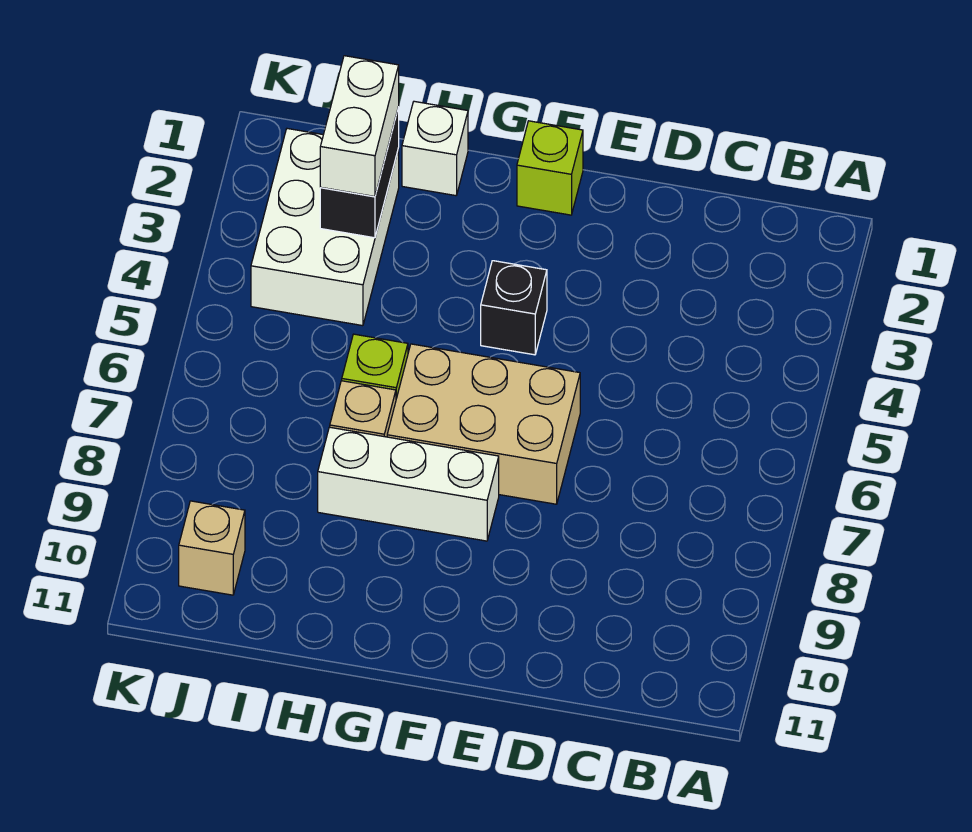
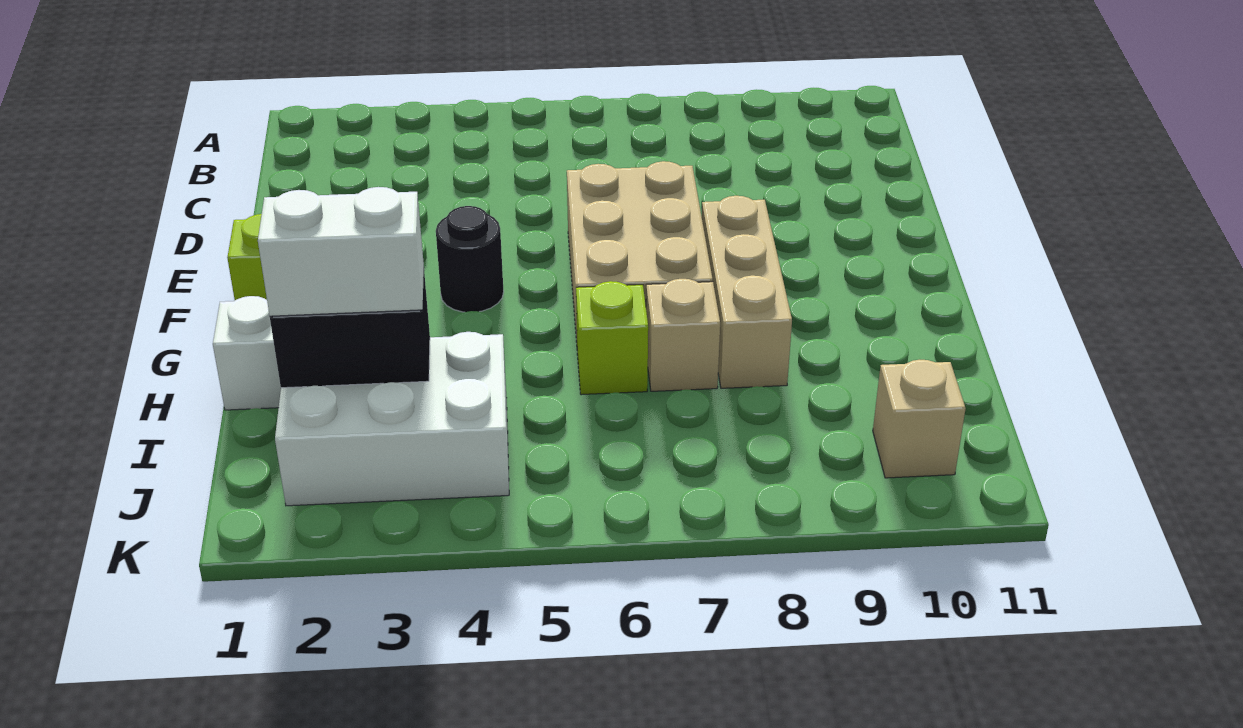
black brick F4 level 1 -> black round brick F4 level 1
white brick F8:H8 level 1 -> tan brick F8:H8 level 1

